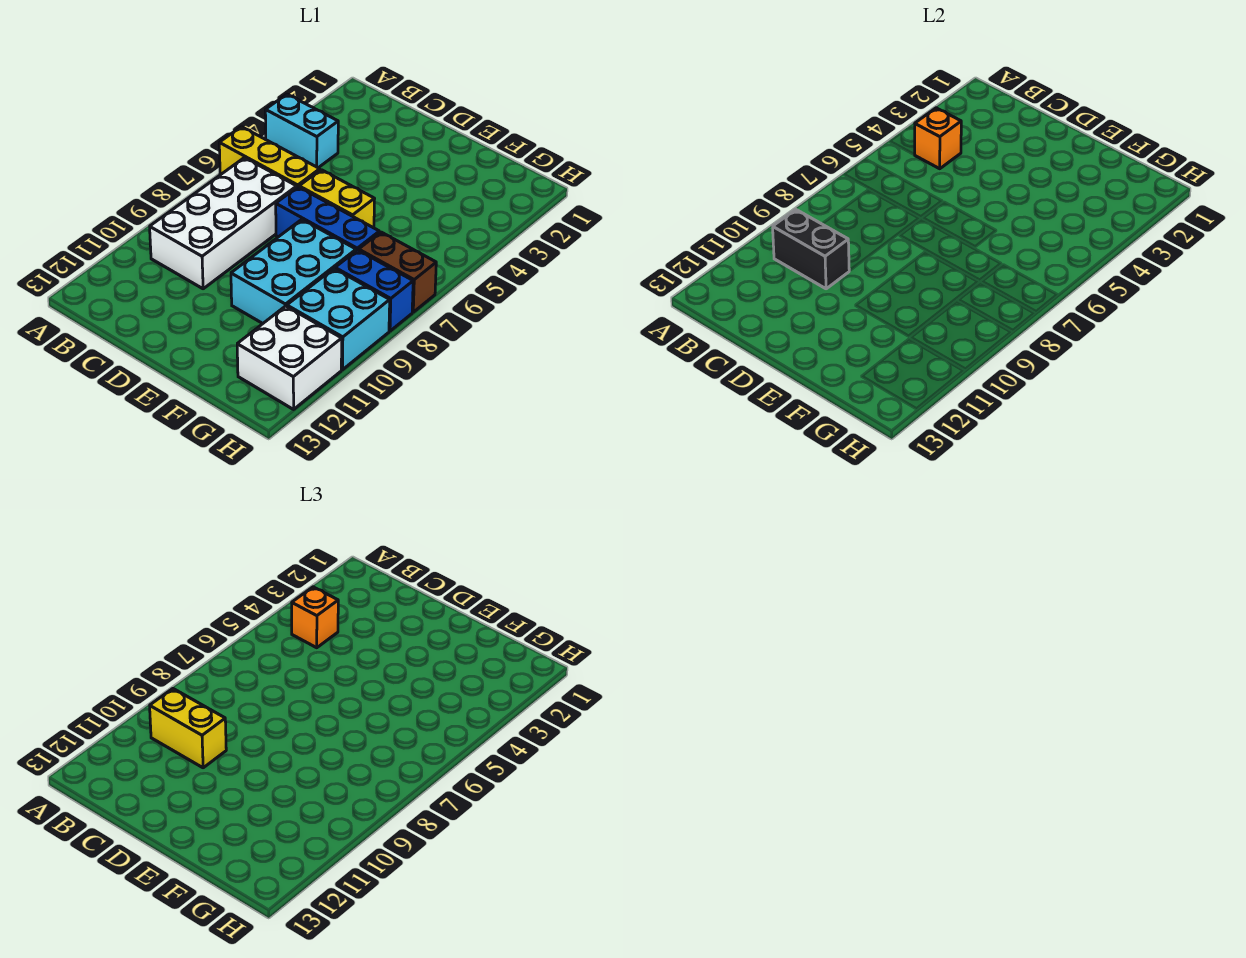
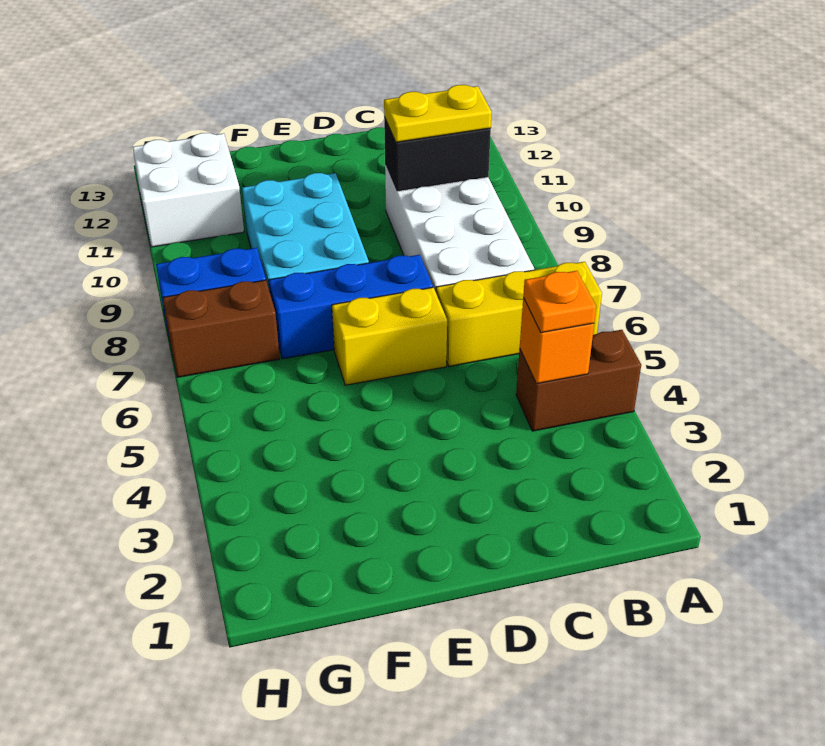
cyan brick A4:B4 level 1 -> brown brick A4:B4 level 1
orange brick B4 level 3 -> orange plate B4 level 3
yellow brick B10:C10 level 3 -> yellow plate B10:C10 level 3
cyan brick G9:H10 level 1 -> none

